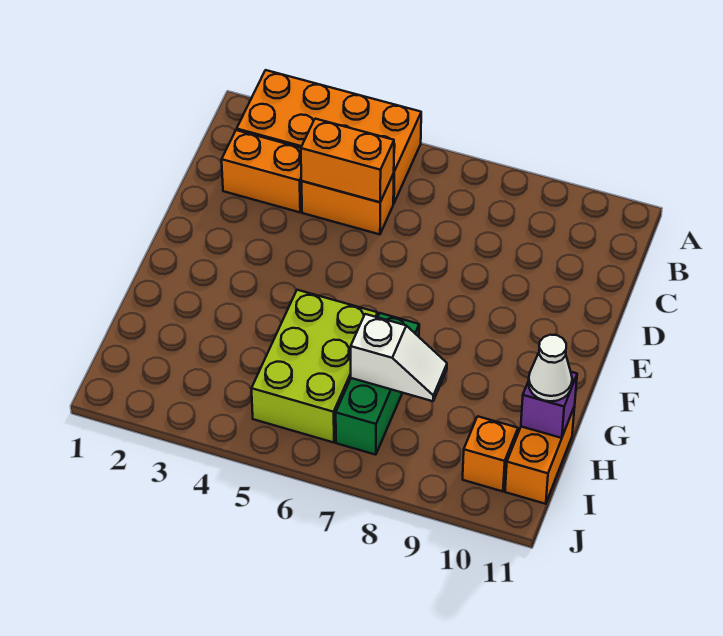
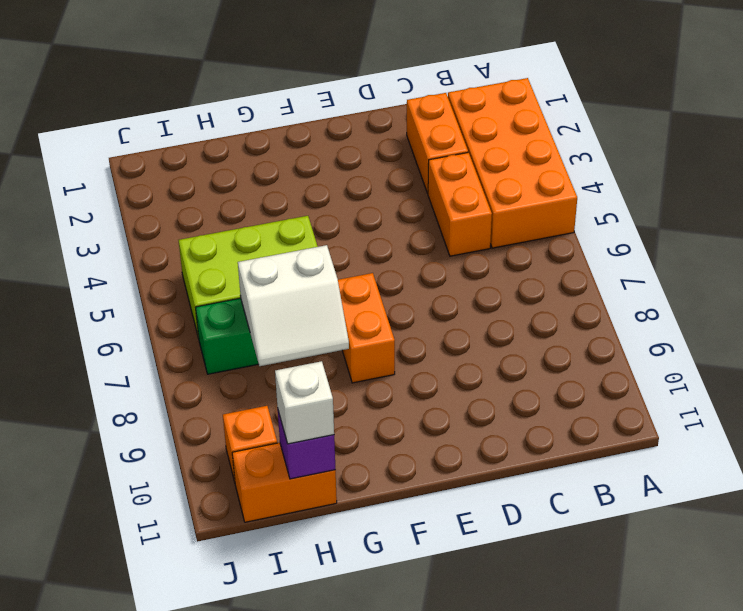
orange brick C4:C5 level 2 -> orange brick F7:F8 level 1
white slope H7:H8 level 2 top 7 -> white slope G7:H8 level 2 top 7
white cone H11 level 3 -> white brick H11 level 3

